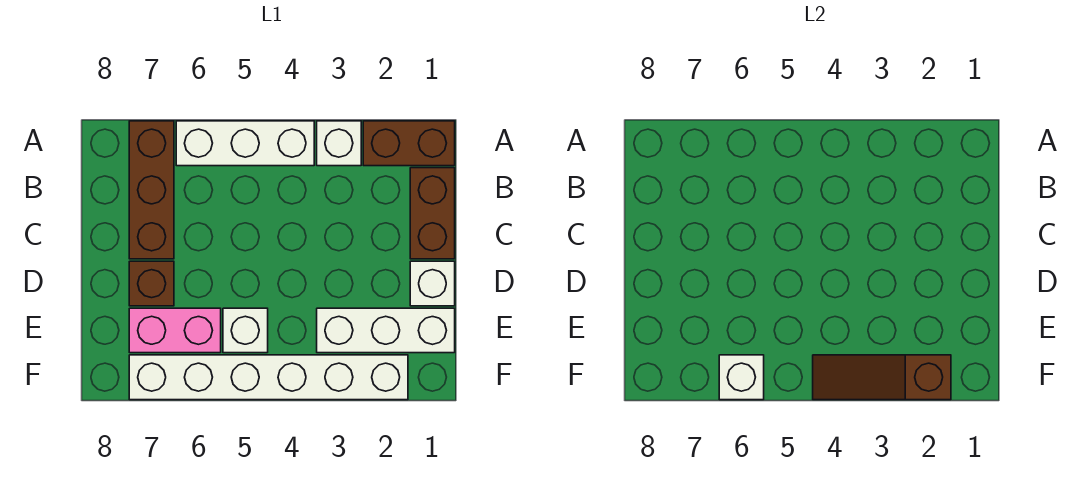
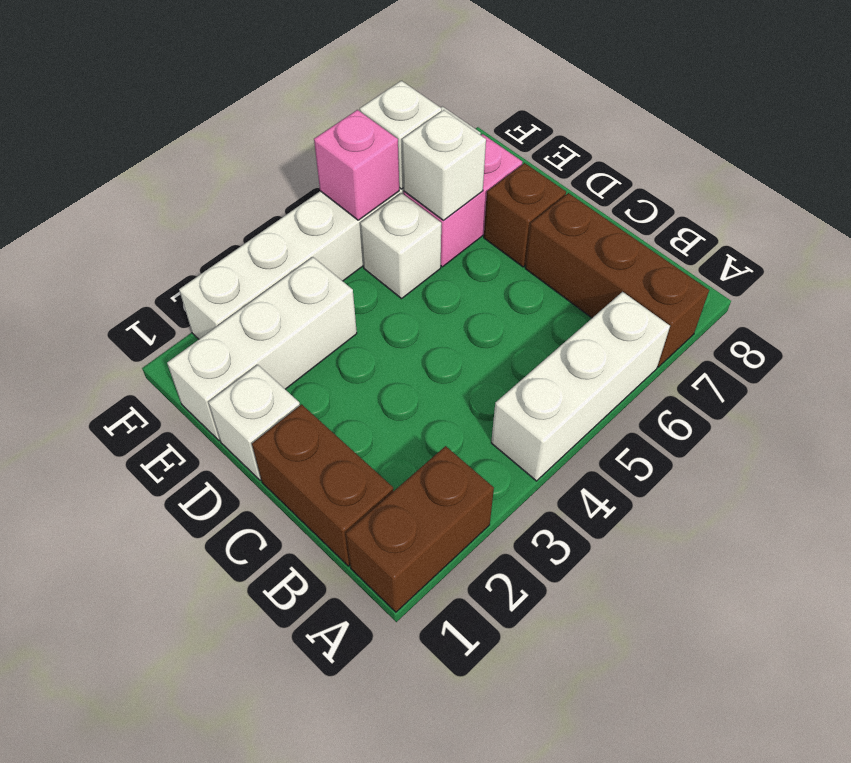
white brick A3 level 1 -> white brick E6 level 2
brown slope F2:F4 level 2 top 2 -> none
none -> pink brick F5 level 2

